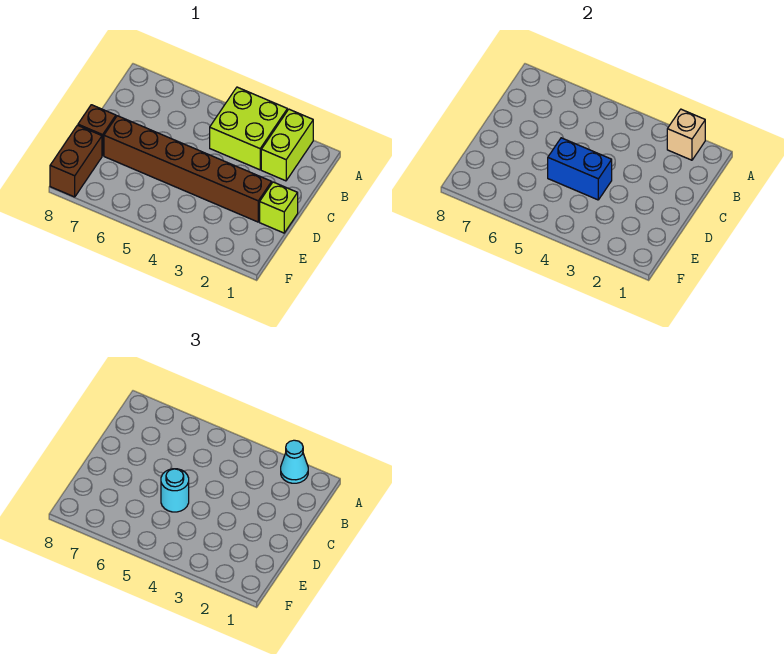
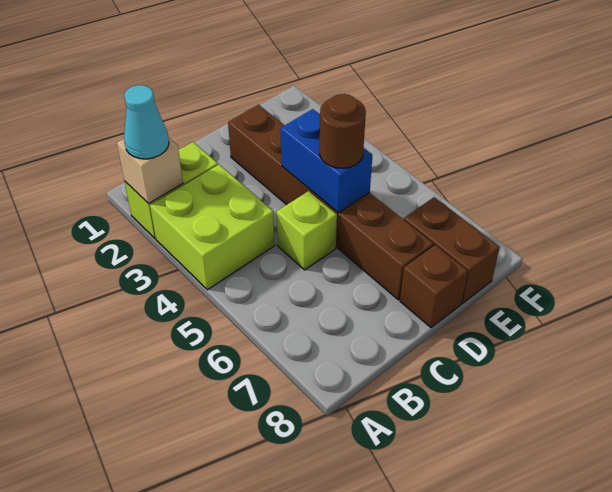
lime brick D1 level 1 -> lime brick C5 level 1
cyan round brick D5 level 3 -> brown round brick D5 level 3
brown brick E8:F8 level 1 -> brown brick E7:E8 level 1

